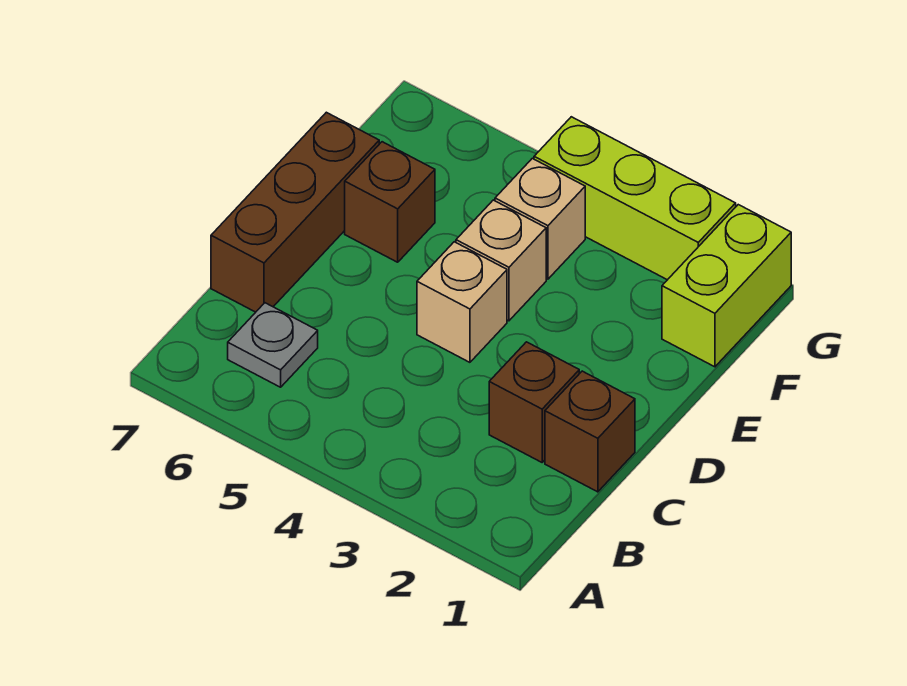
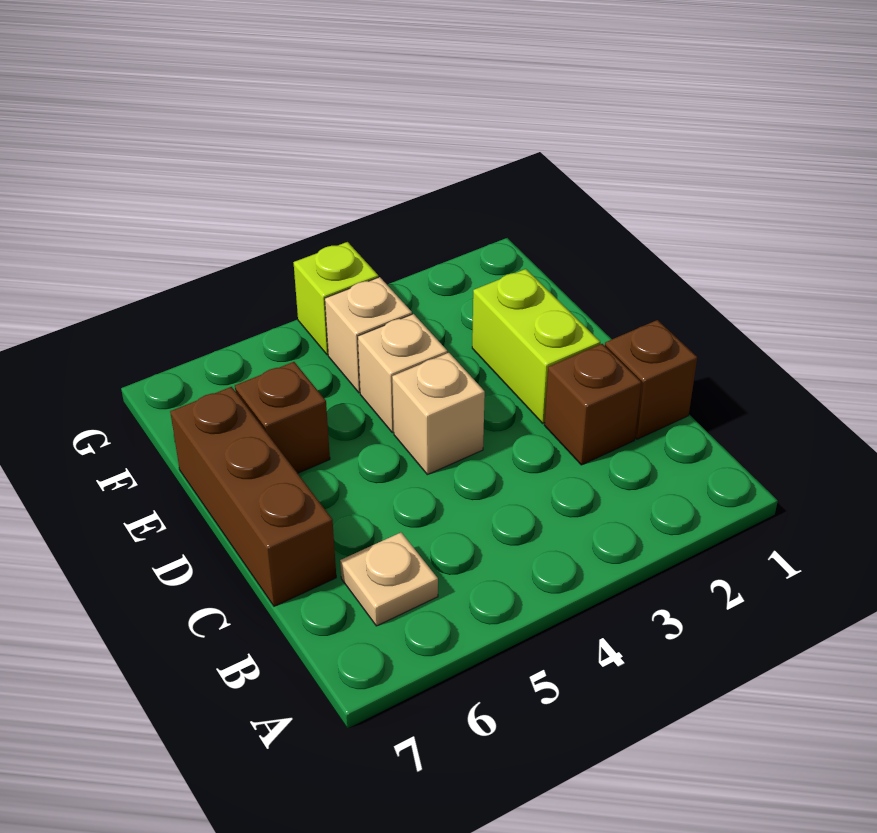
grey plate B6 level 1 -> tan plate B6 level 1
lime brick F1:G1 level 1 -> lime brick D2:E2 level 1
lime brick G2:G4 level 1 -> lime brick G4 level 1

